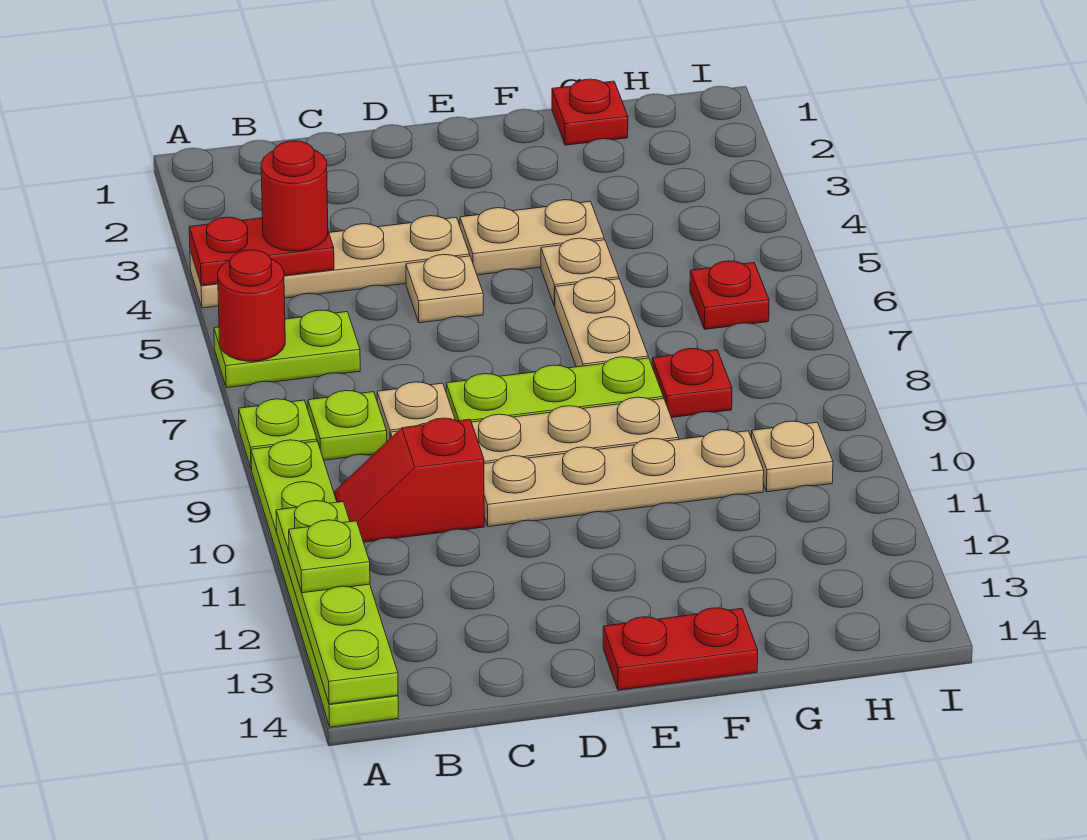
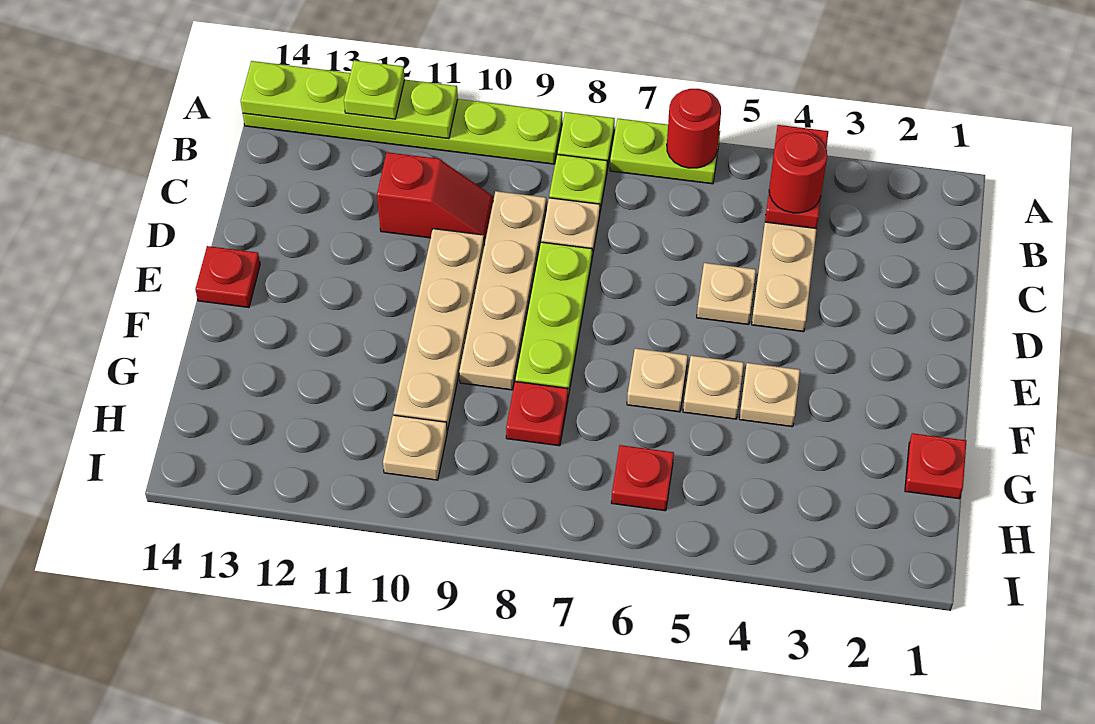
lime plate A6:B6 level 1 -> lime plate A6:A7 level 1
red slope B10:C10 level 1 top C -> red slope C10:C11 level 1 top 11
tan plate E4:F4 level 1 -> tan plate F4 level 1
red plate E14:F14 level 1 -> red plate E14 level 1
tan plate F6:F7 level 1 -> tan plate F6 level 1

